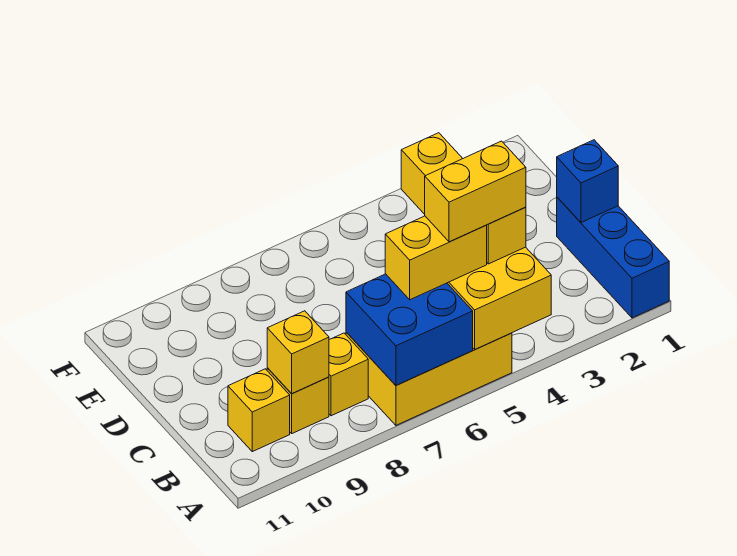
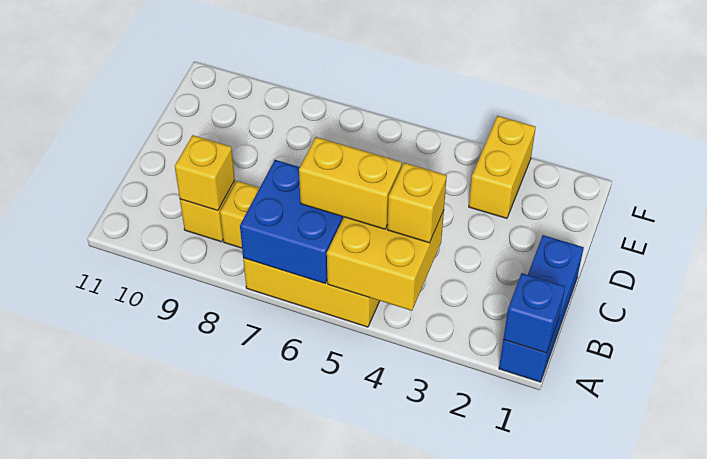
yellow brick B4:B5 level 4 -> none
yellow brick B10 level 1 -> none
blue brick C1 level 2 -> blue brick A1 level 2

